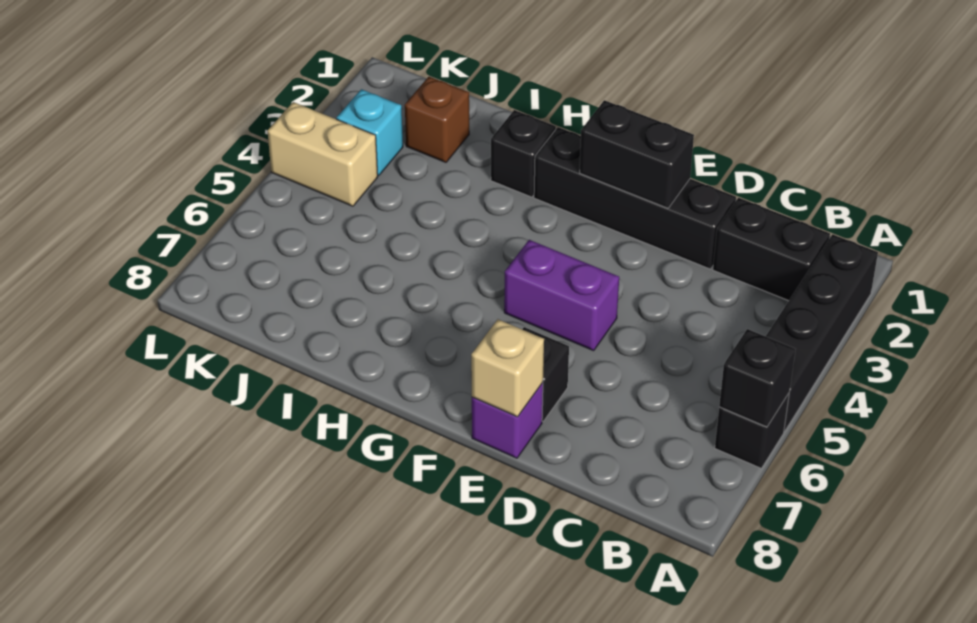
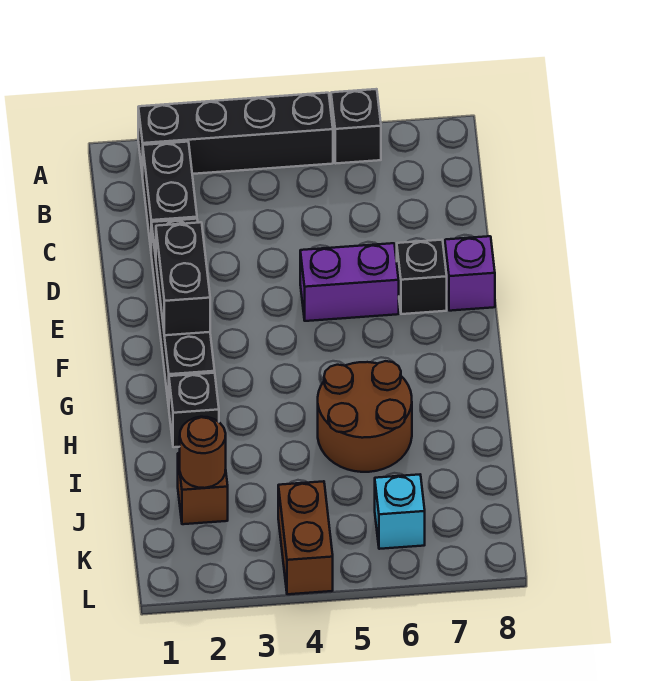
black brick A6 level 2 -> none
purple brick E5:F5 level 1 -> purple brick E5:E6 level 1
tan brick E8 level 2 -> none
none -> brown round brick H5:I6 level 1
none -> brown round brick J2 level 2
cyan brick K3 level 1 -> cyan brick K6 level 1
tan brick K4:L4 level 1 -> brown brick K4:L4 level 1

